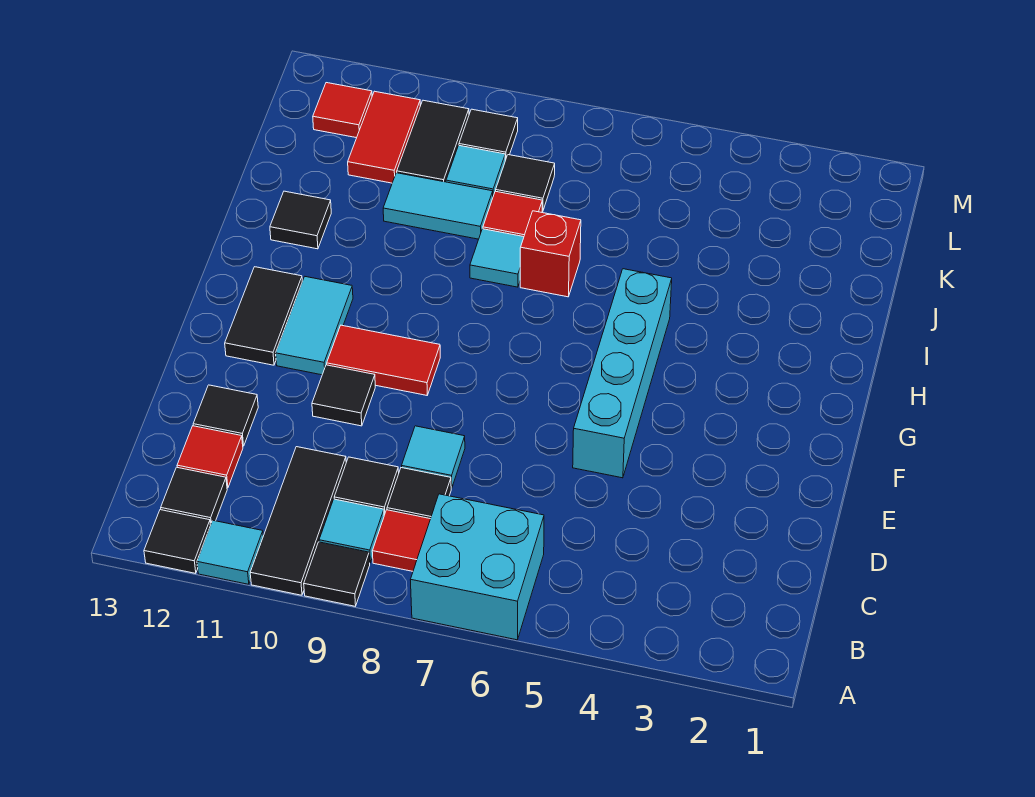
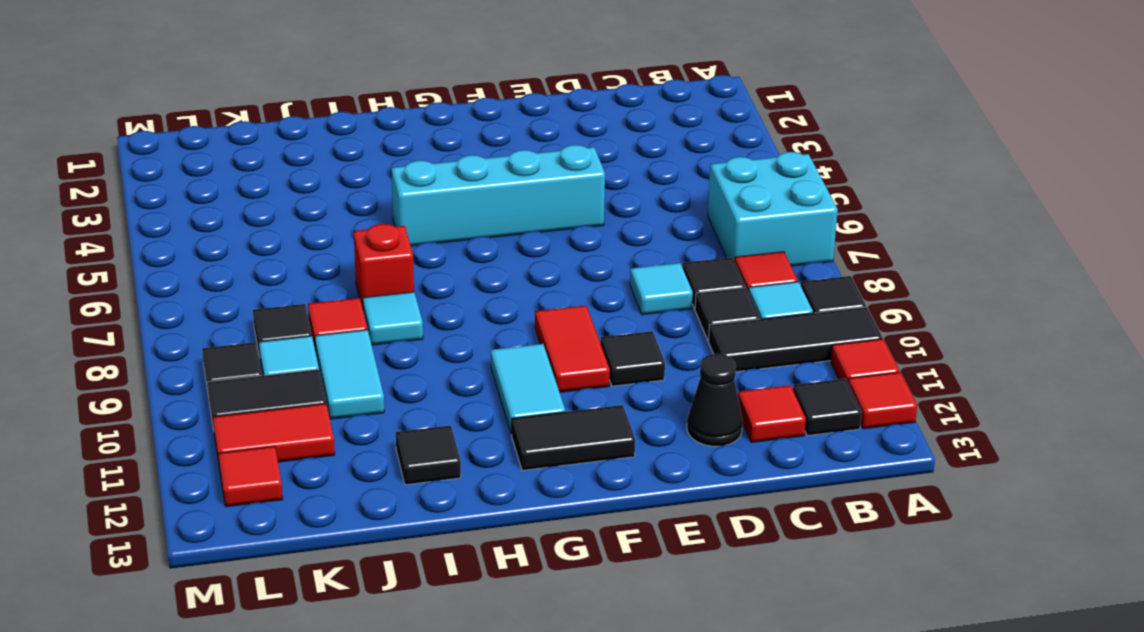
cyan tile A11 level 1 -> red tile A11 level 1
black tile A12 level 1 -> red tile A12 level 1
black tile D12 level 1 -> black cone D12 level 1
cyan tile F11:G11 level 1 -> cyan tile G10:G11 level 1

